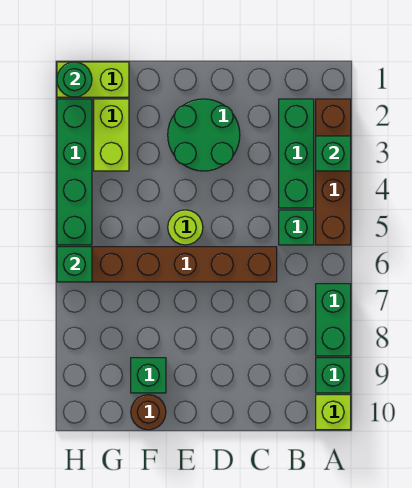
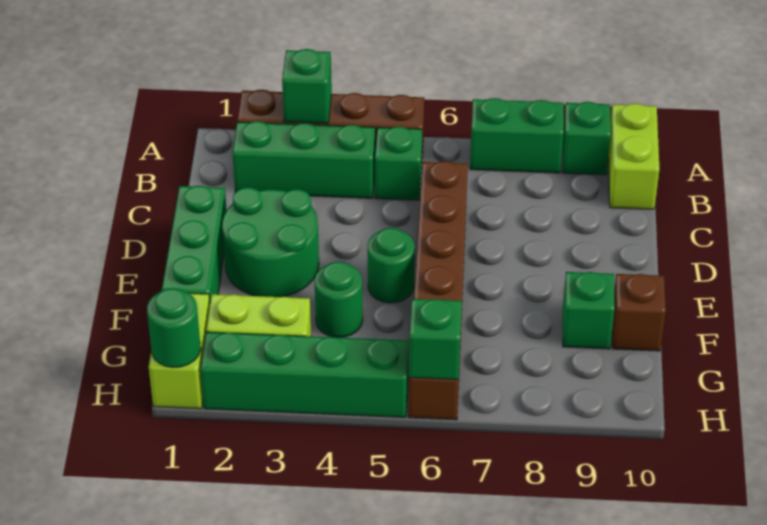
lime brick A10 level 1 -> lime brick A10:B10 level 1
none -> green brick D1:F1 level 1
lime round brick E5 level 1 -> green round brick E5 level 1
none -> green round brick F4 level 1
brown round brick F10 level 1 -> brown brick F10 level 1

